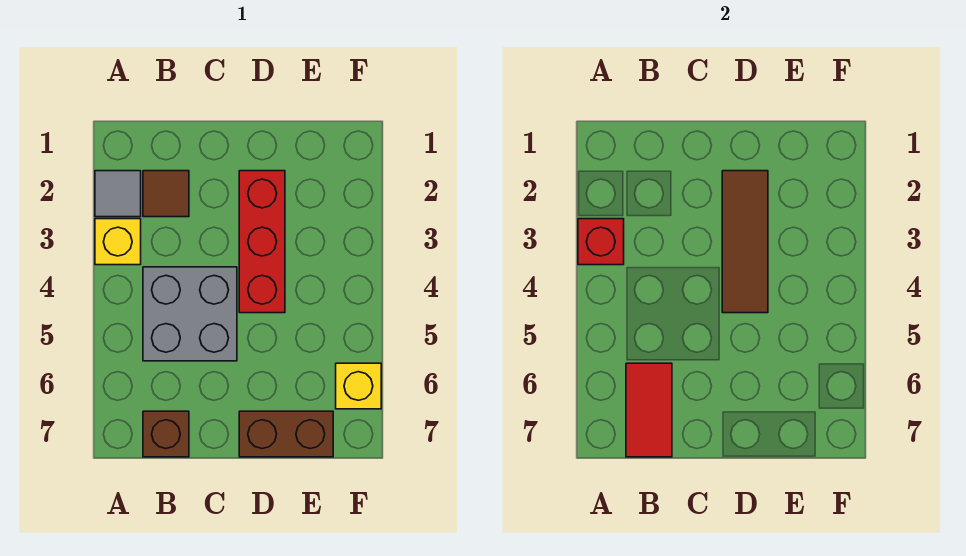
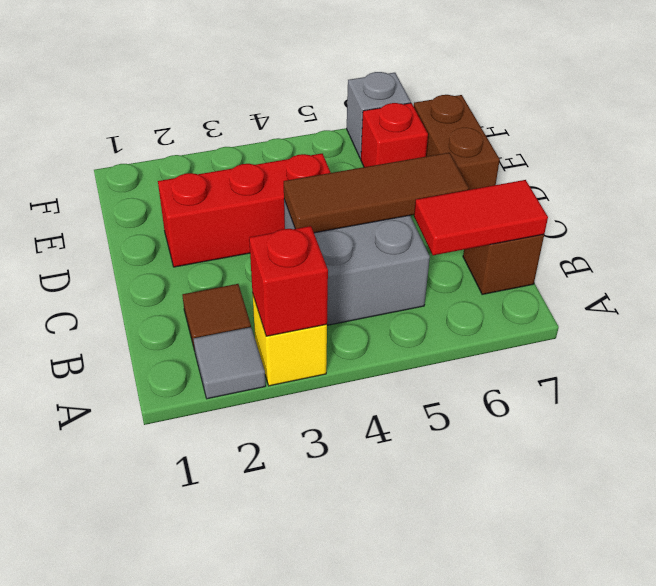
brown tile D2:D4 level 2 -> brown tile C4:C6 level 2
none -> red brick E6 level 1
yellow brick F6 level 1 -> grey brick F6 level 1

